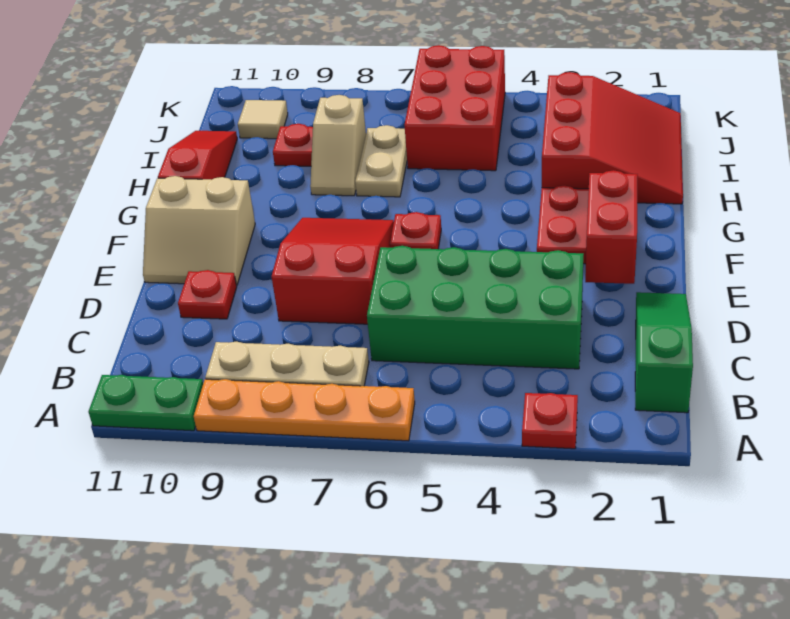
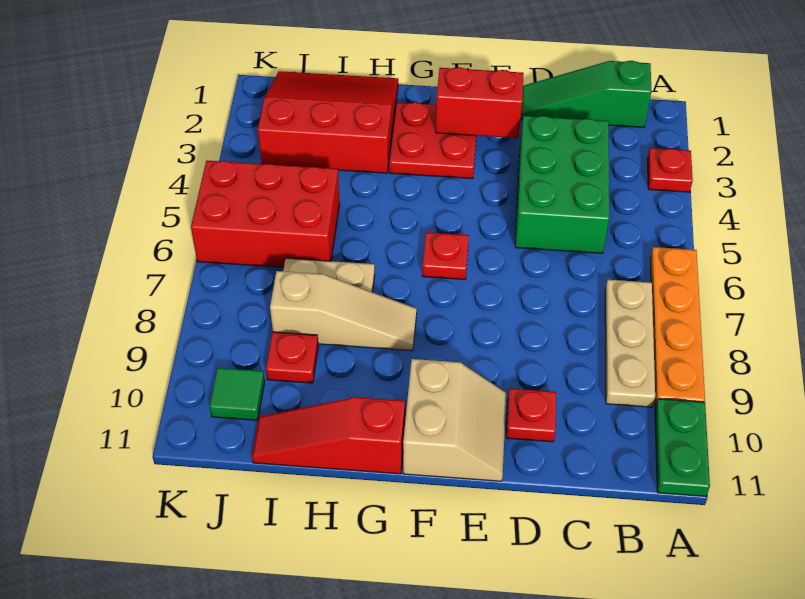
green brick C3:D6 level 1 -> green brick C3:D5 level 1
red slope D7:F8 level 1 top D -> none
tan slope H8:I8 level 1 top I -> tan slope G8:I8 level 1 top I
tan tile J10 level 1 -> green tile J10 level 1

